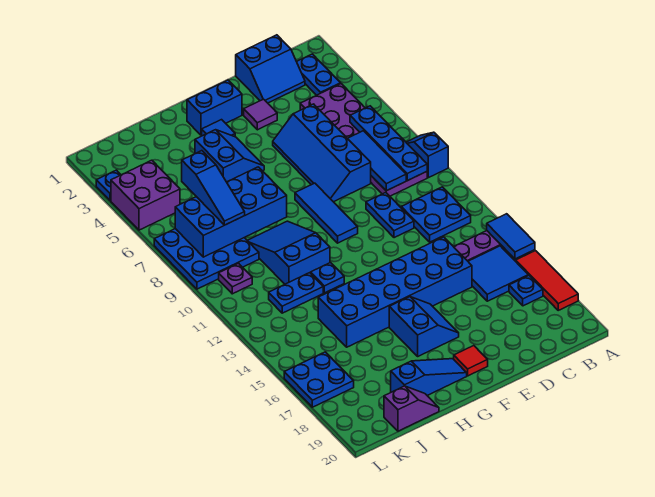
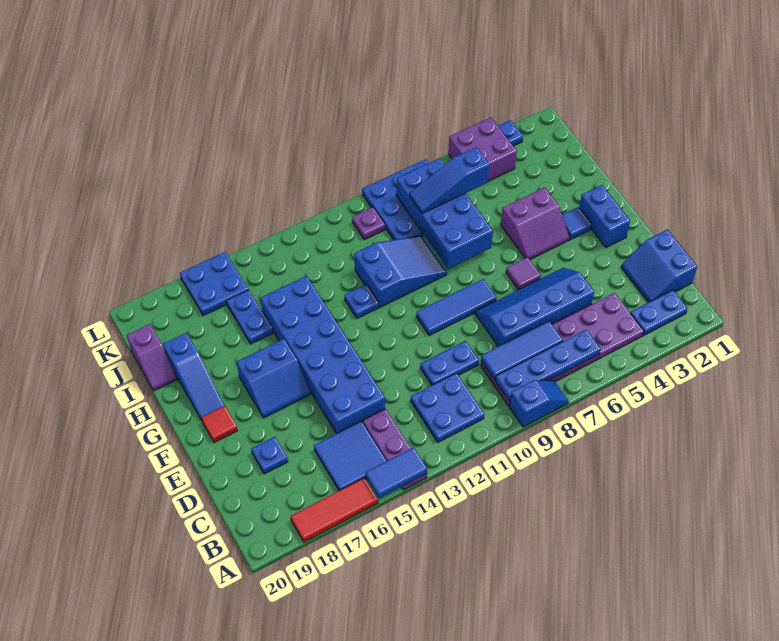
blue plate B17 level 1 -> blue plate D18 level 1
purple tile E3 level 1 -> purple tile F6 level 1
blue slope G4:H5 level 1 top H -> purple slope G4:H5 level 1 top H
blue plate I12:J12 level 1 -> blue plate I16:J16 level 1

